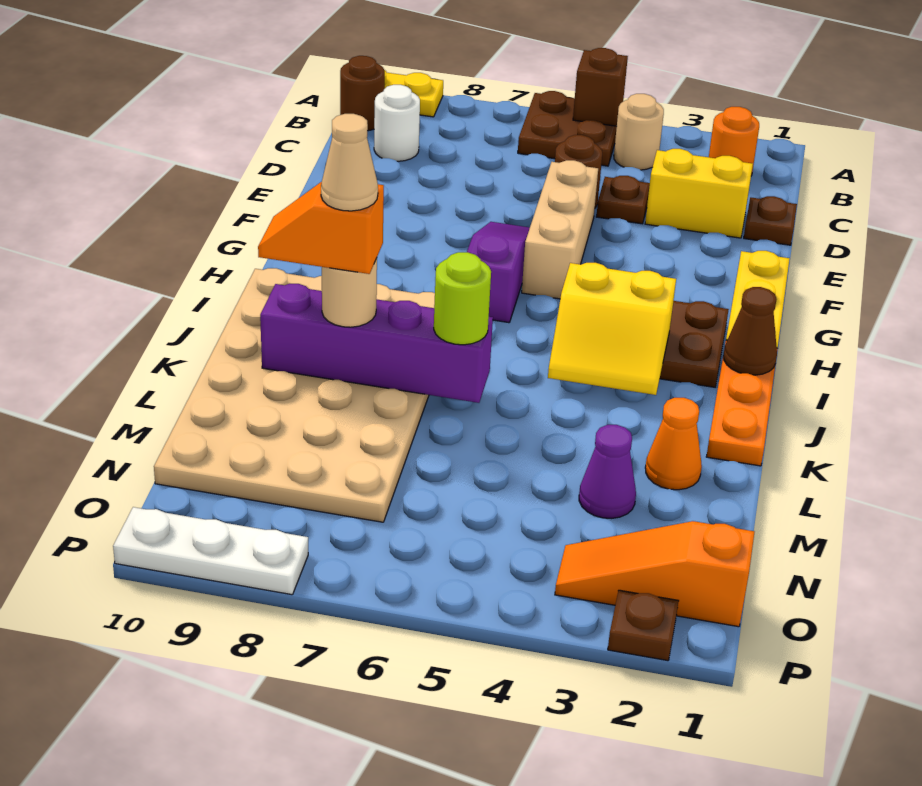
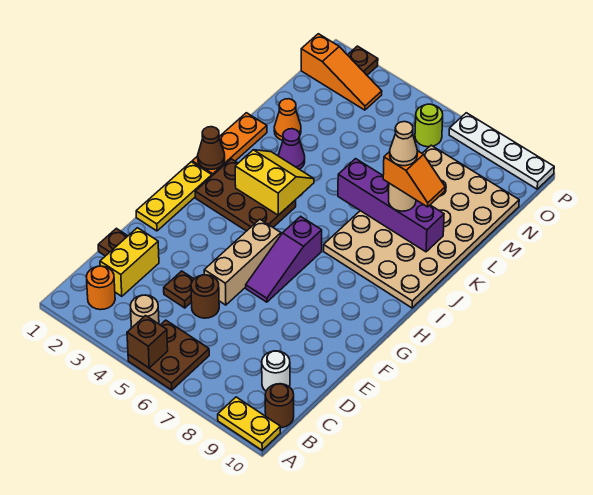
yellow brick D2:D3 level 1 -> yellow brick C2:D2 level 1
lime round brick K6 level 3 -> lime round brick O6 level 1
purple cone M3 level 1 -> purple cone K3 level 1
white plate P8:P10 level 1 -> white plate P7:P10 level 1

